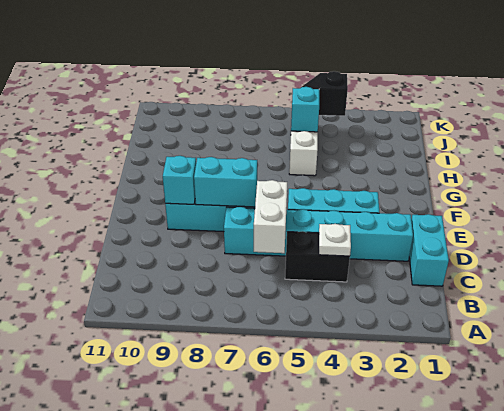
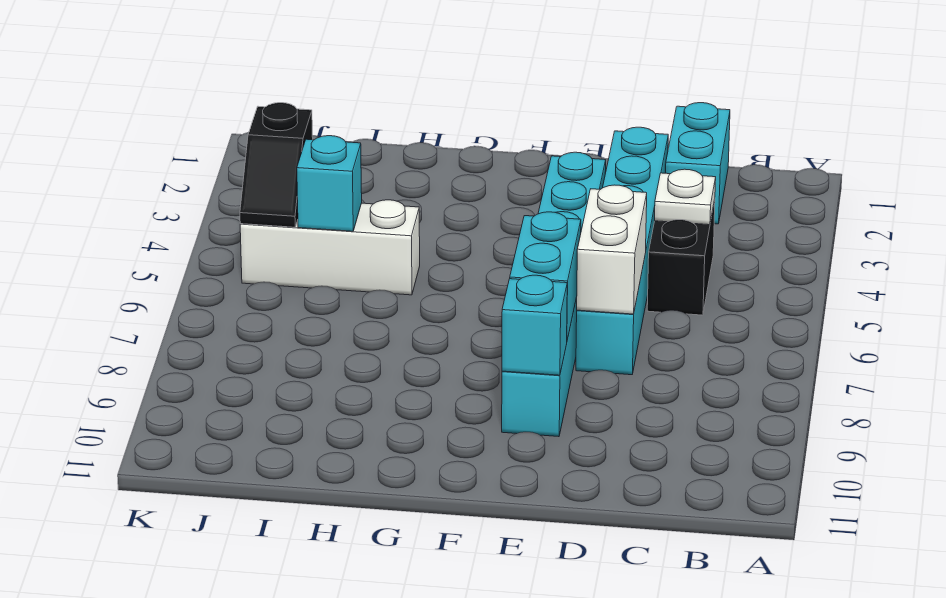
cyan brick C1:D1 level 1 -> cyan brick C1:C2 level 1
white brick C6:D6 level 2 -> white brick D6:D7 level 2

